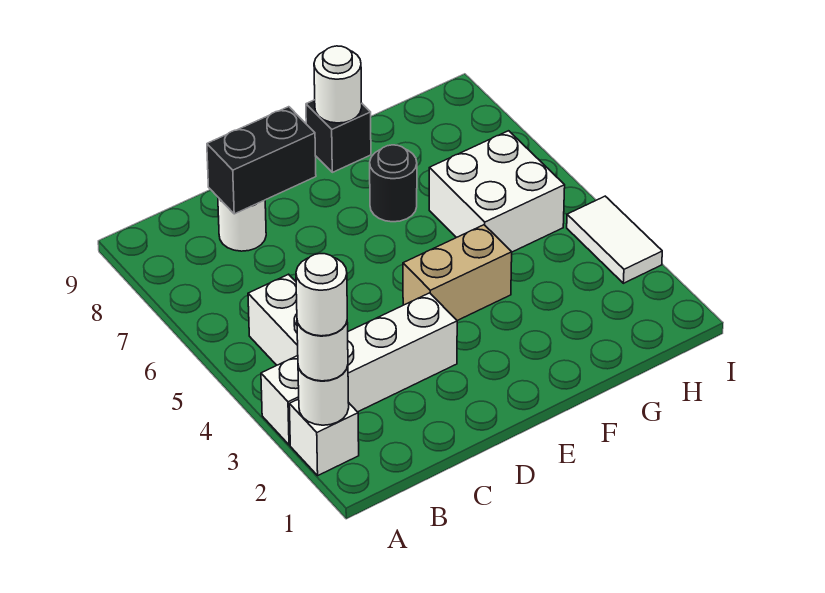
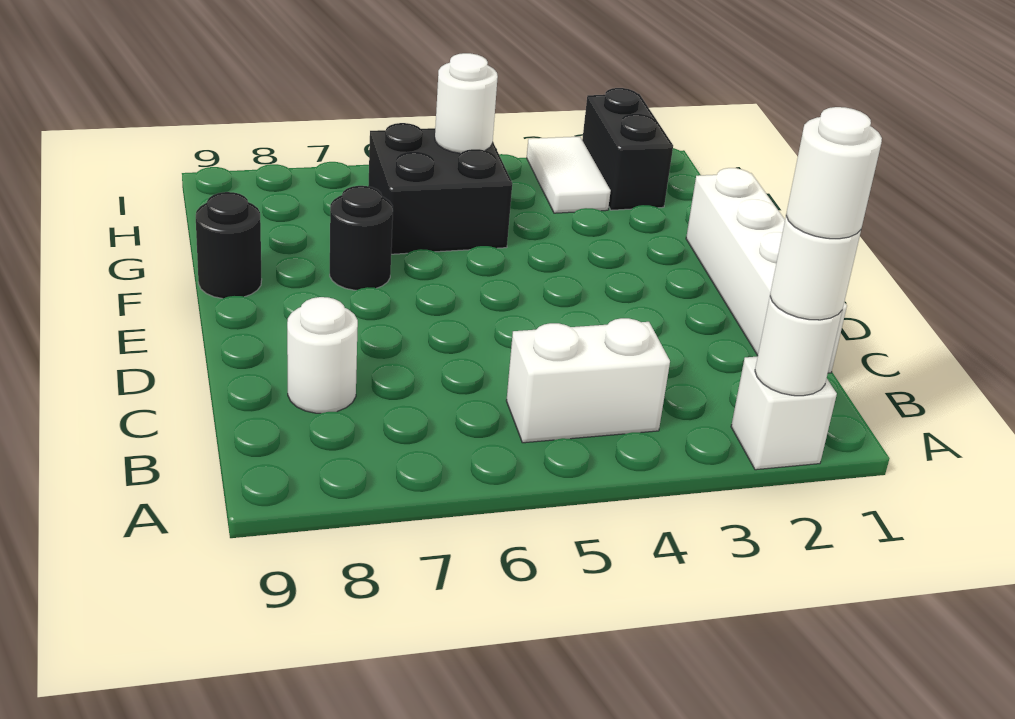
white brick A3:D3 level 1 -> white brick C1:F1 level 1
black brick C8:D8 level 2 -> black brick H2:I2 level 1
tan brick E4:F4 level 1 -> none
black brick F9 level 1 -> black round brick F9 level 1
white round brick F9 level 2 -> white round brick H5 level 2
white brick G5:H6 level 1 -> black brick G5:H6 level 1
white tile I3:I4 level 1 -> white tile H3:I3 level 1

